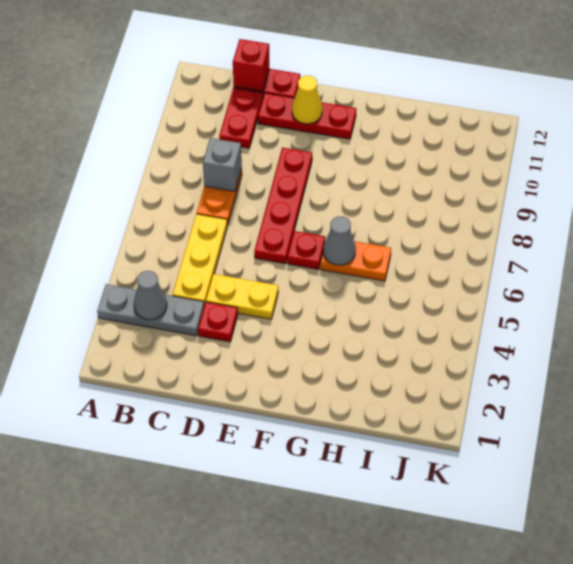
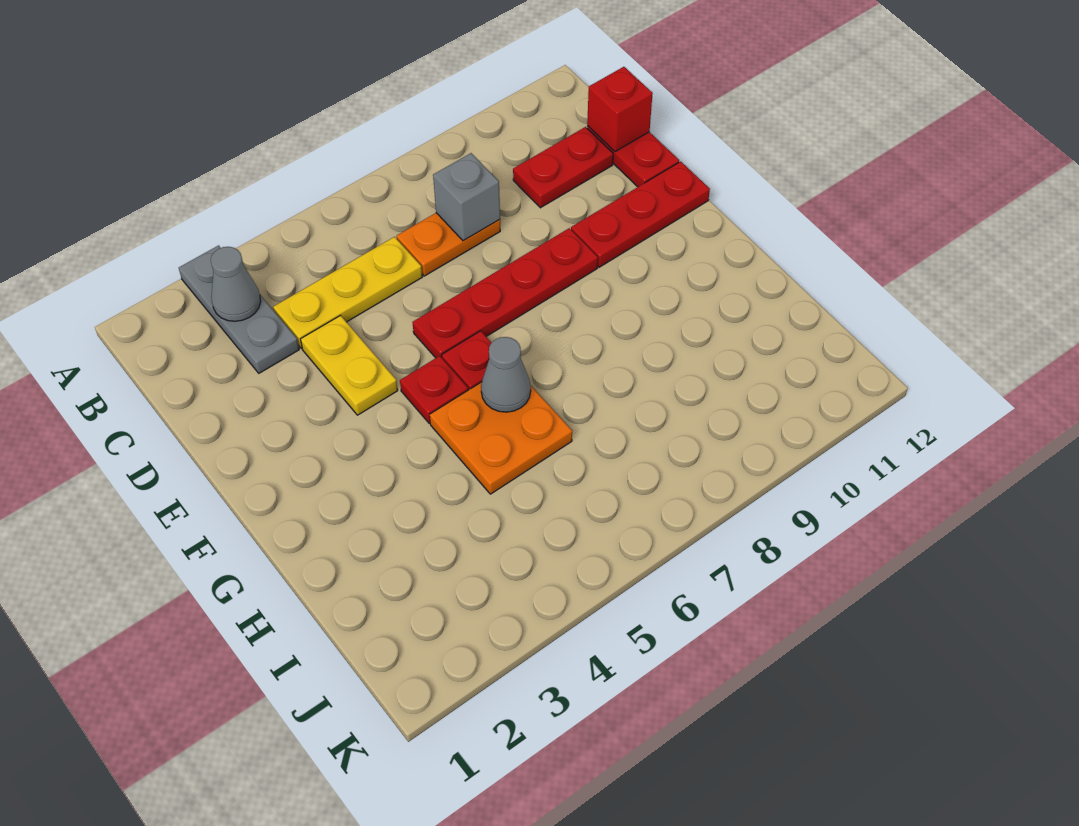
red plate D3 level 1 -> red plate F5 level 1
red plate D11:F11 level 1 -> red plate E10:E12 level 1
yellow cone E11 level 2 -> none
orange plate G6:H6 level 1 -> orange plate G5:H6 level 1

